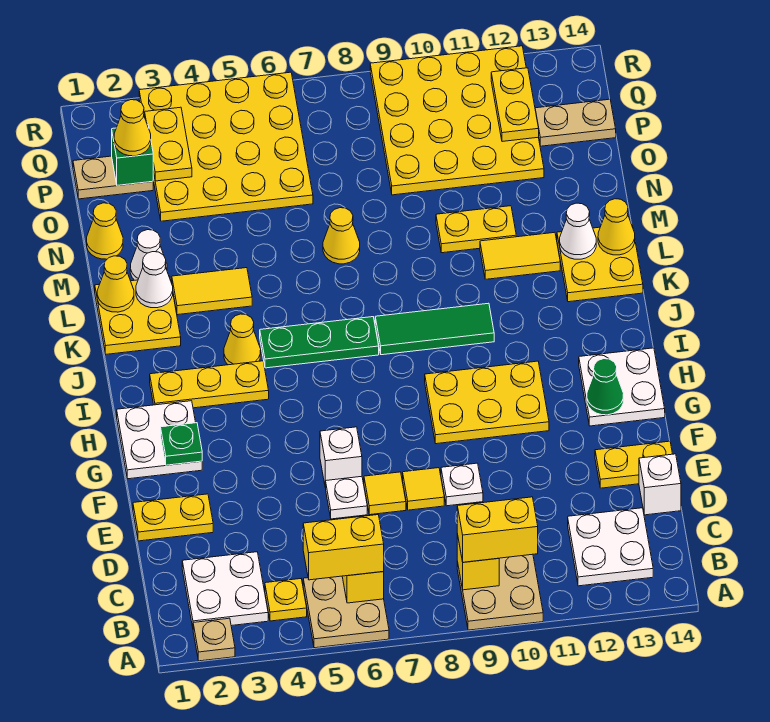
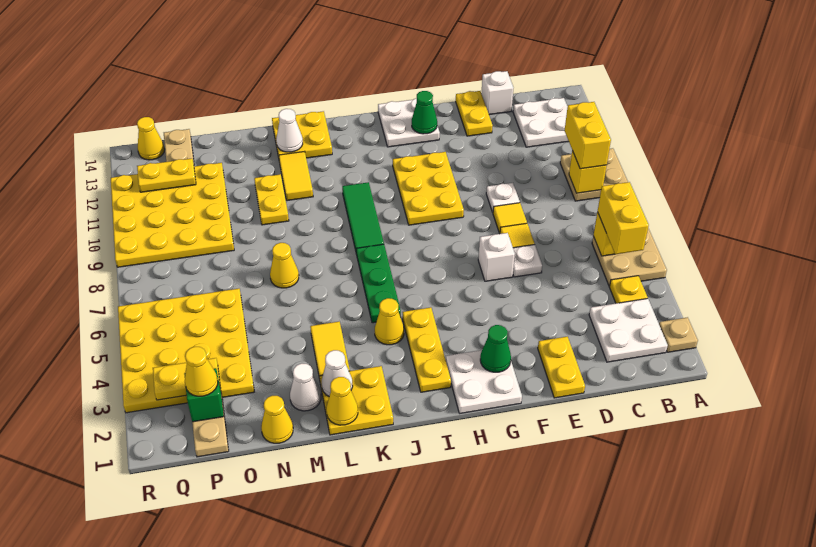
green plate G2 level 2 -> green cone G2 level 2
yellow cone L14 level 2 -> yellow cone Q14 level 1

